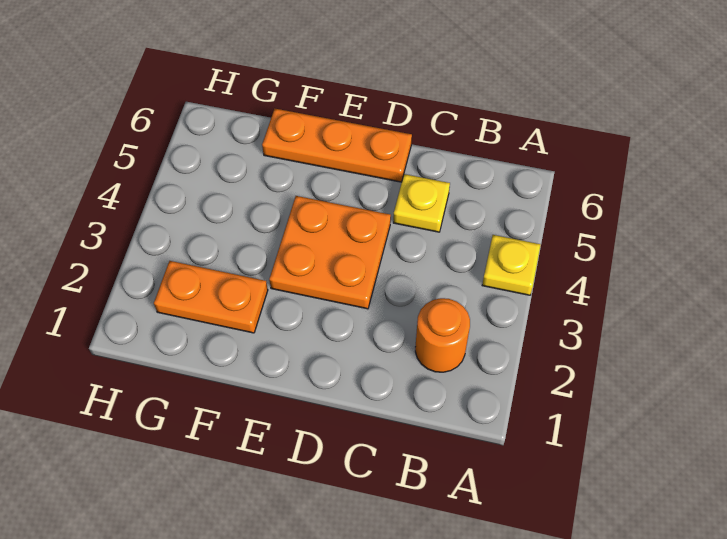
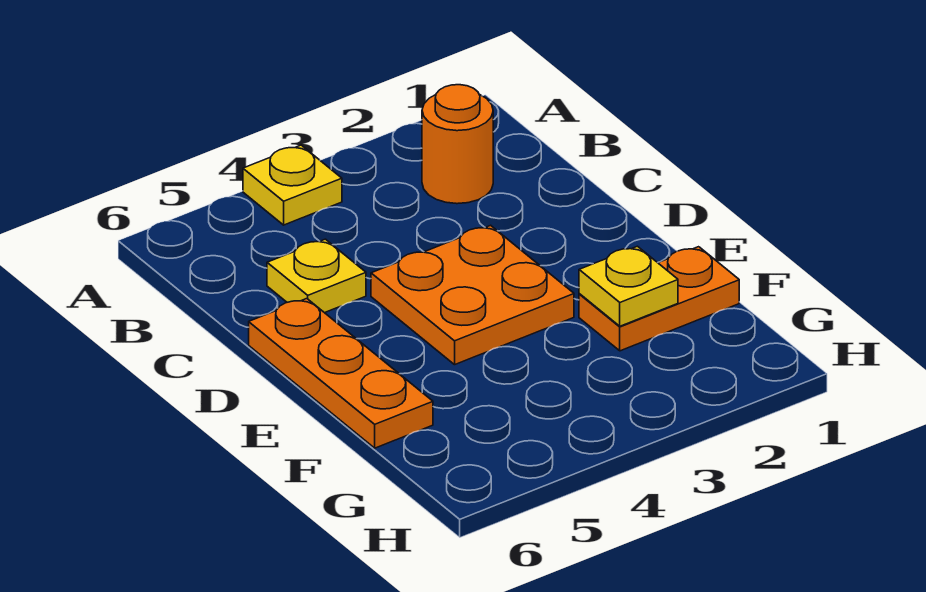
orange plate F2:G2 level 1 -> orange plate F1:F2 level 1
none -> yellow plate F2 level 2

